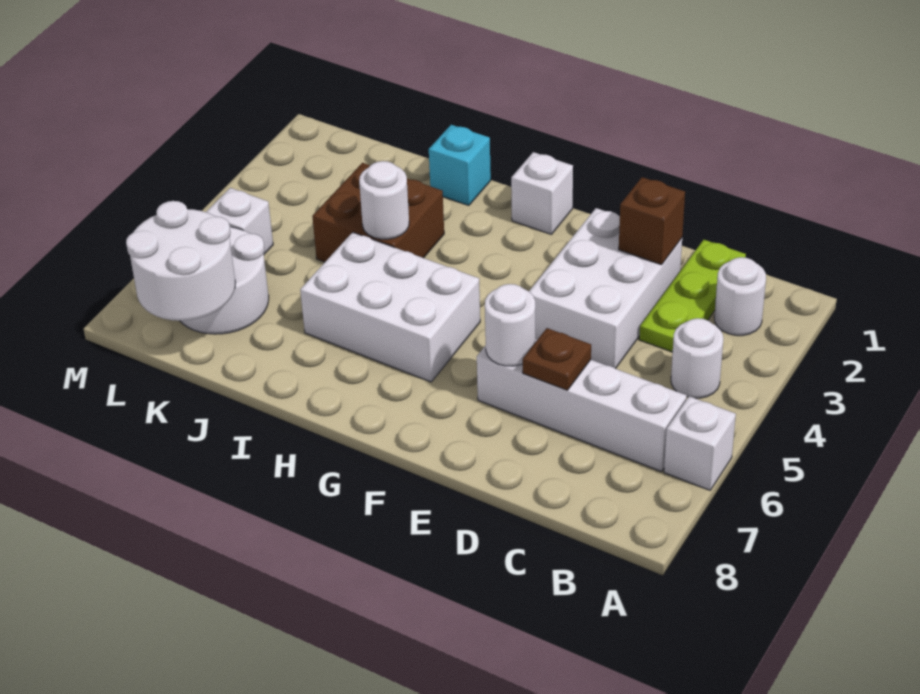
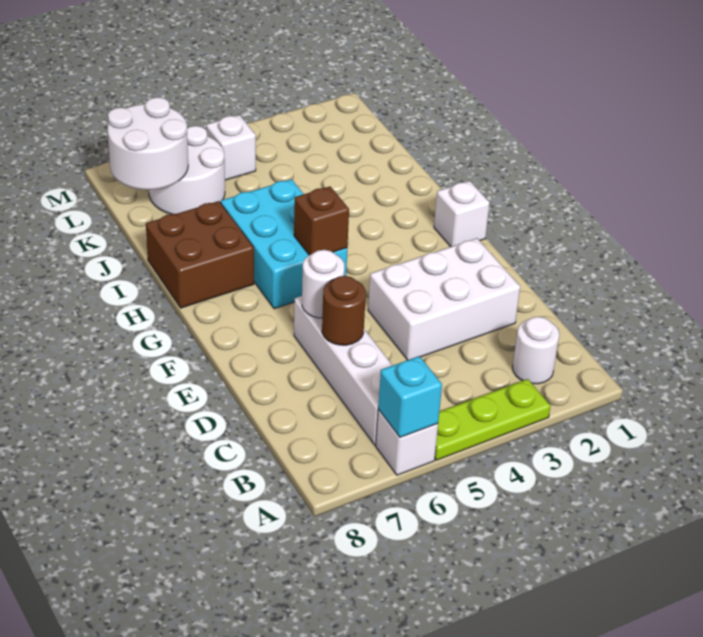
white round brick B4 level 1 -> none
lime plate C1:C3 level 1 -> lime plate A3:A5 level 1
brown brick D2 level 2 -> brown brick G5 level 2
brown plate D6 level 2 -> brown round brick D6 level 2
white brick G5:I6 level 1 -> cyan brick G5:I6 level 1
cyan brick I1 level 1 -> cyan brick A6 level 2
brown brick I3:J4 level 1 -> brown brick H7:I8 level 1
white round brick I4 level 2 -> none

